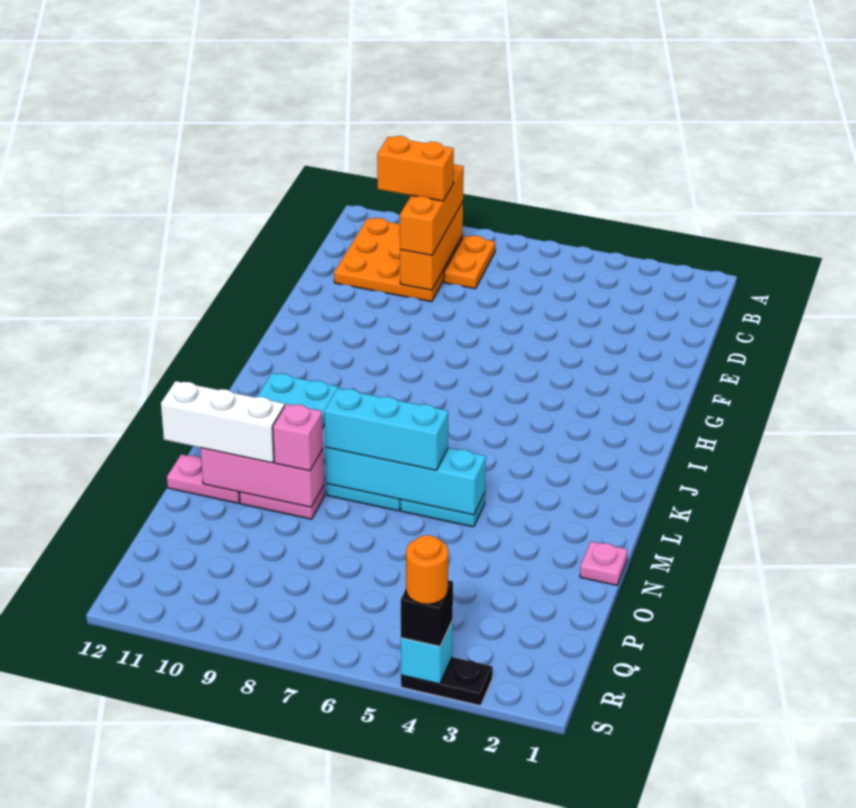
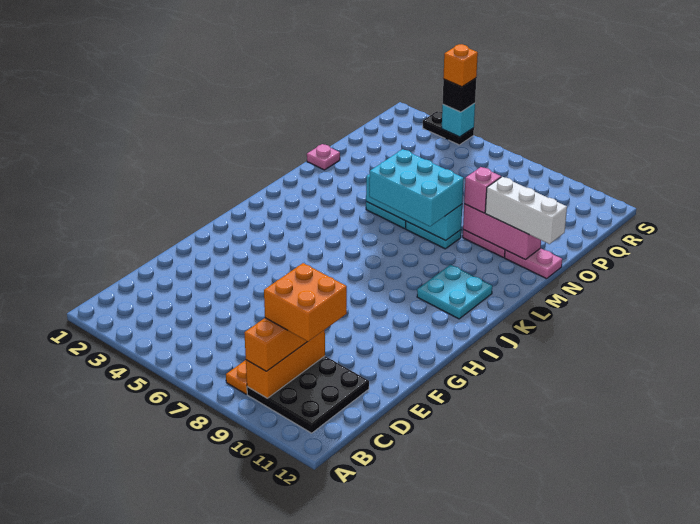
orange plate B9:D11 level 1 -> black plate B9:D11 level 1
orange brick C9:C10 level 4 -> orange brick C9:D10 level 4
cyan brick M6:M8 level 3 -> cyan brick L6:M8 level 3
orange round brick S4 level 4 -> orange brick S4 level 4

